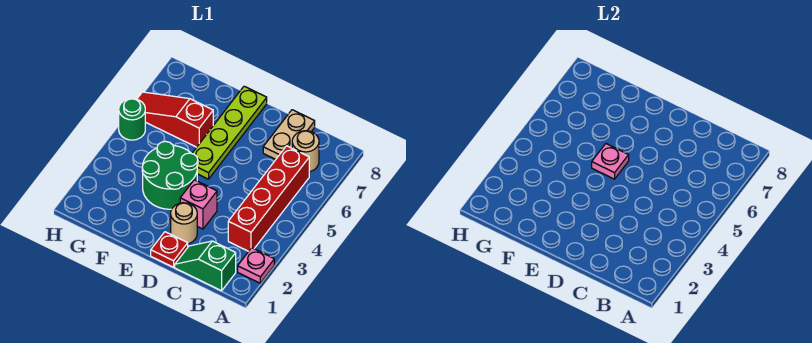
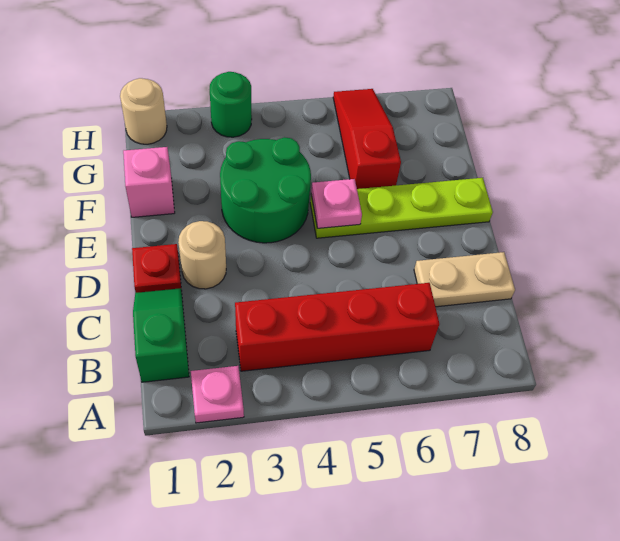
tan round brick B7 level 1 -> tan round brick H1 level 1
pink brick D3 level 1 -> pink brick F1 level 1
green round brick H5 level 1 -> green round brick H3 level 1

